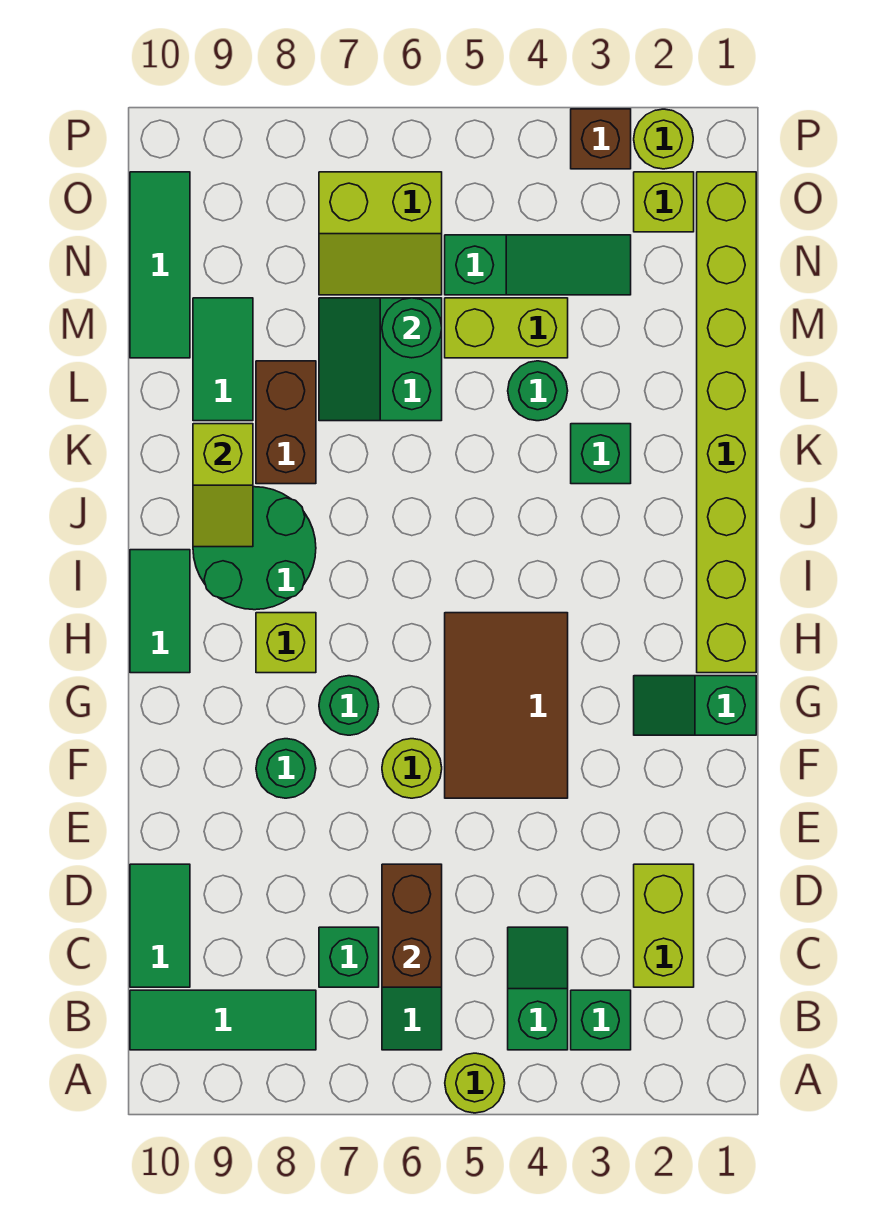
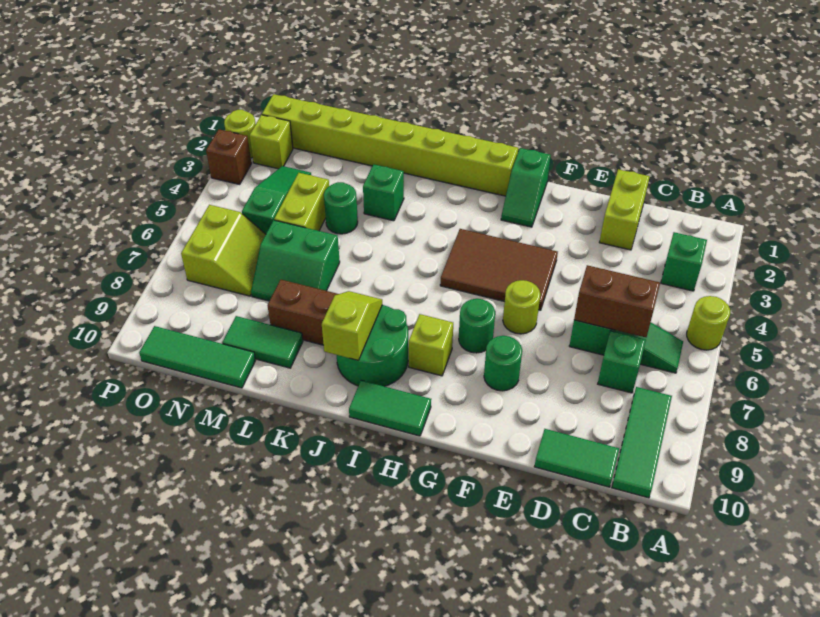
green slope B4:C4 level 1 top B -> none
lime brick C2:D2 level 1 -> lime brick D1:D2 level 1
lime slope J9:K9 level 2 top K -> lime slope J8:J9 level 2 top 9
green round brick M6 level 2 -> none

